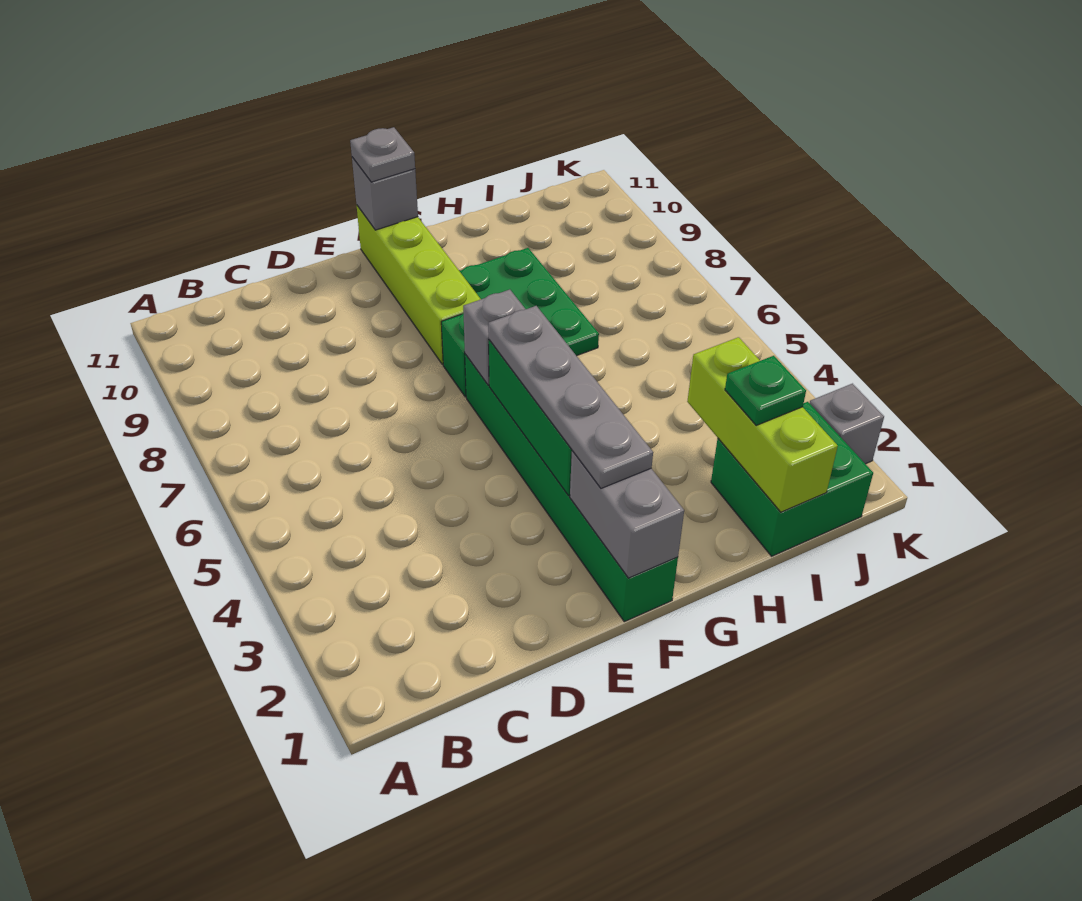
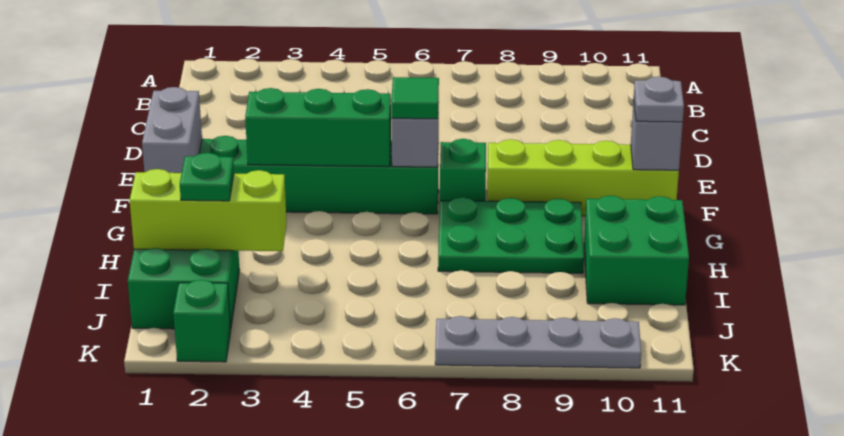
grey brick F1:F2 level 2 -> grey brick F1:G1 level 2
grey plate F2:F5 level 3 -> grey plate K7:K10 level 1
none -> green tile F6 level 3
none -> green brick H10:I11 level 1
grey brick K2 level 1 -> green brick K2 level 1

